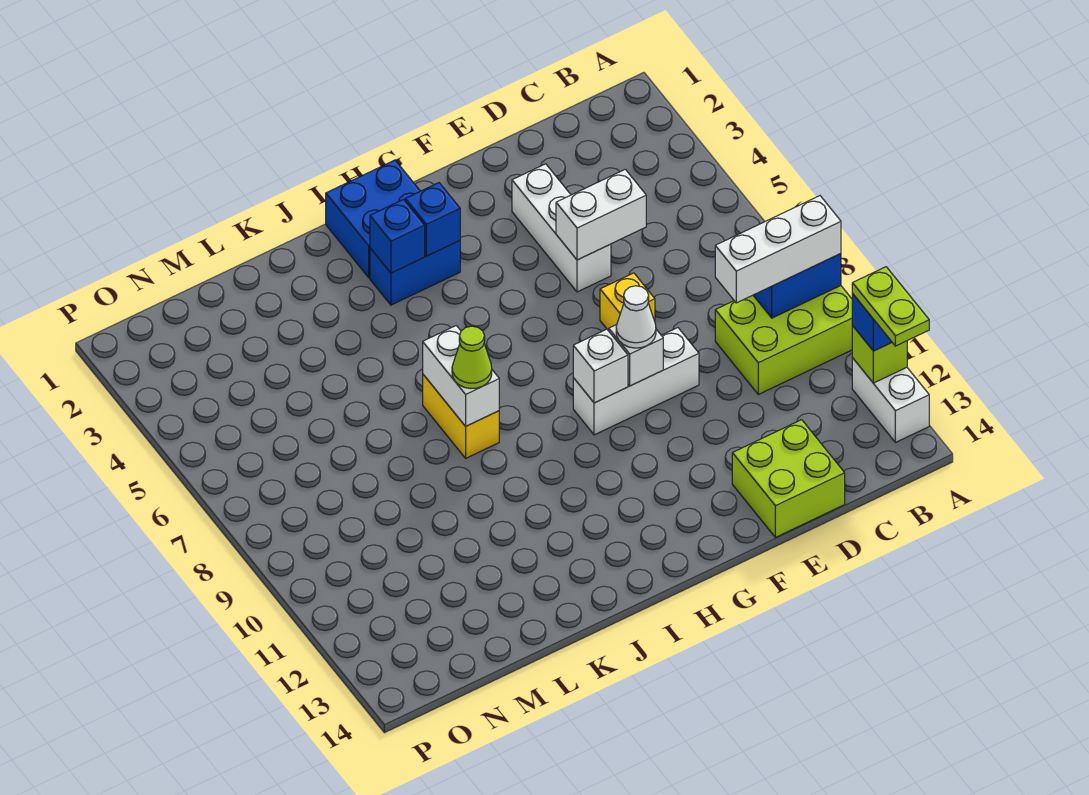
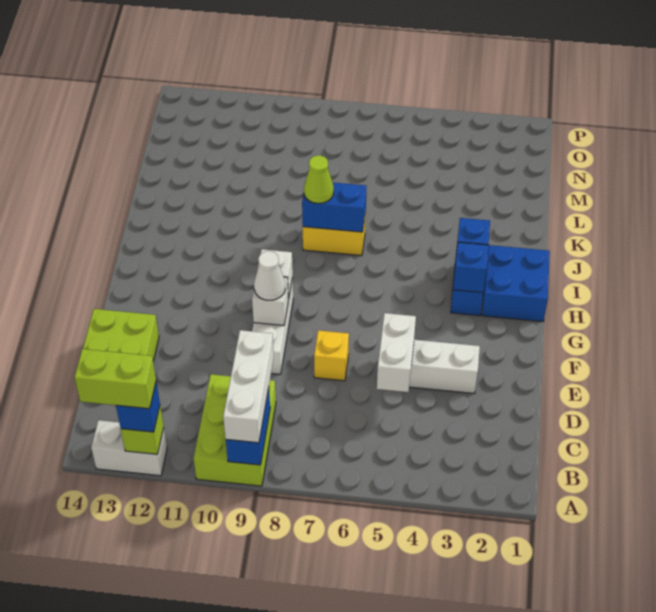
lime plate A12:A13 level 4 -> lime brick A12:A13 level 4
white brick J7:J8 level 2 -> blue brick J7:J8 level 2

